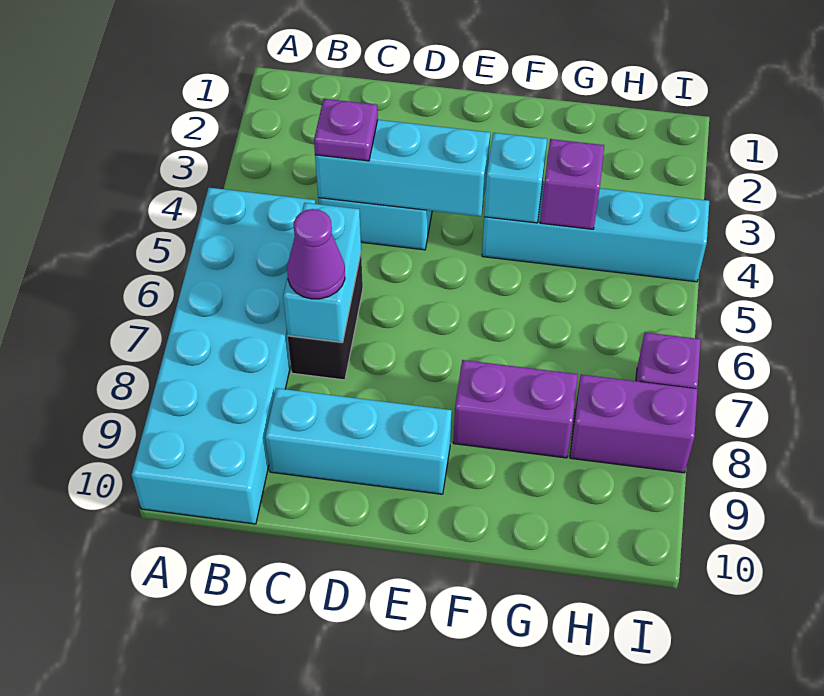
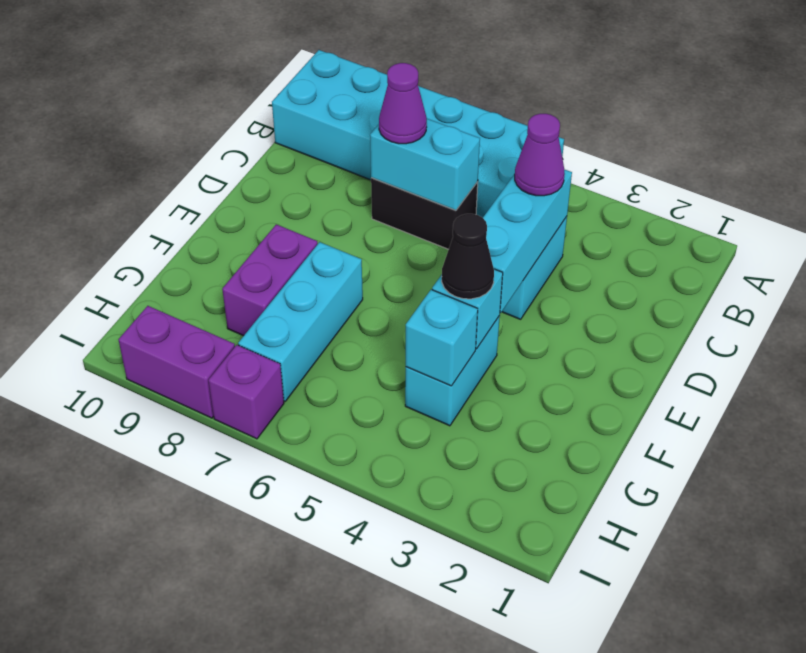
purple plate C4 level 3 -> purple cone C4 level 3
cyan brick C9:E9 level 1 -> cyan brick F7:H7 level 1
cyan brick F4:I4 level 1 -> cyan brick F4:G4 level 1
none -> black cone F4 level 3
purple brick G4 level 2 -> cyan brick G4 level 2
purple brick H8:I8 level 1 -> purple brick I8:I9 level 1

